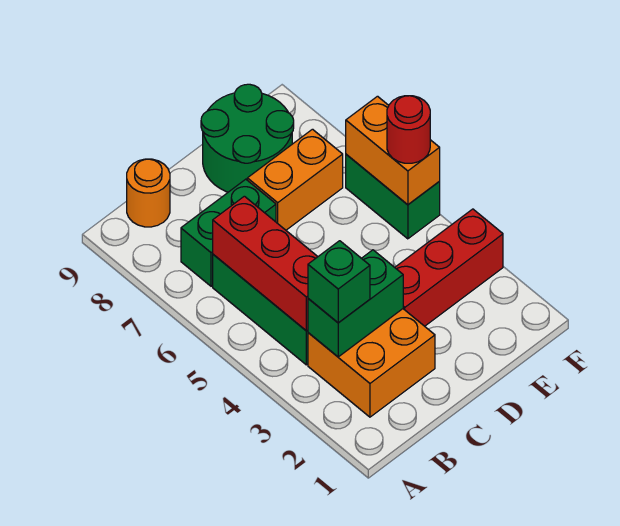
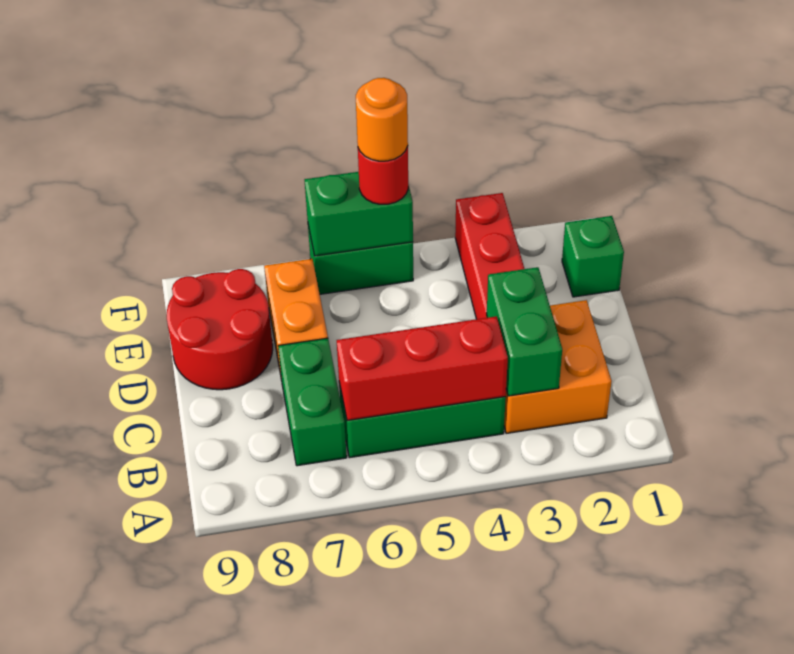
green brick B3 level 3 -> green brick E1 level 1
orange round brick B9 level 1 -> orange round brick F5 level 4
green round brick D8:E9 level 1 -> red round brick D8:E9 level 1
orange brick F5:F6 level 2 -> green brick F5:F6 level 2

